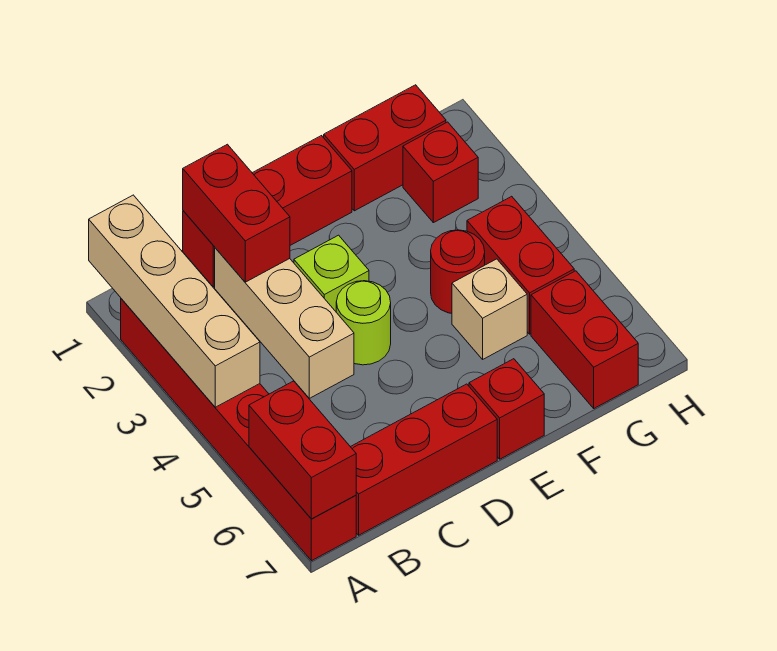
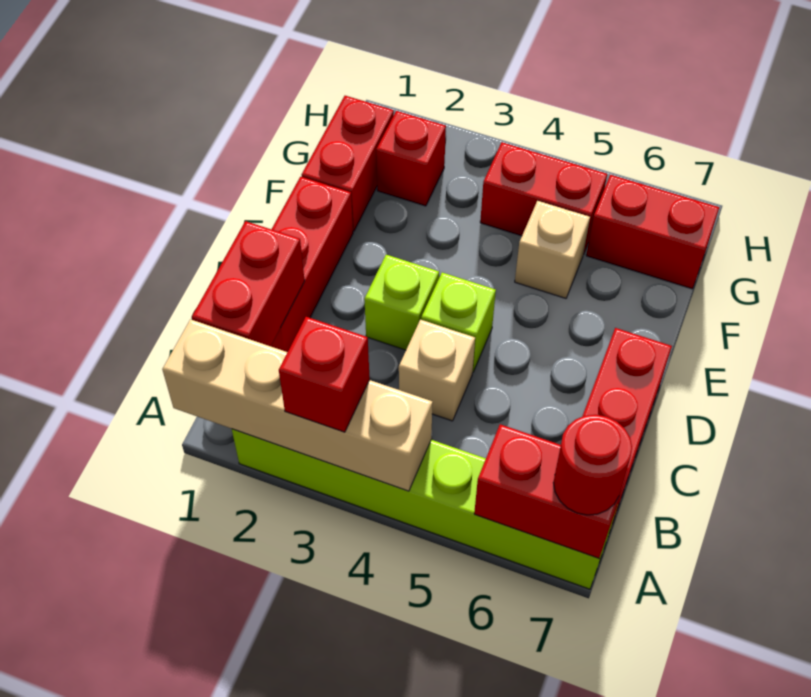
red brick A2:A7 level 1 -> lime brick A2:A7 level 1
red brick C1:C2 level 2 -> red brick B1:C1 level 2
tan brick C2:C4 level 1 -> tan brick C4 level 1
lime round brick D4 level 1 -> lime brick D4 level 1
red brick E7 level 1 -> red brick A3 level 3
red round brick F4 level 1 -> red round brick A7 level 3

